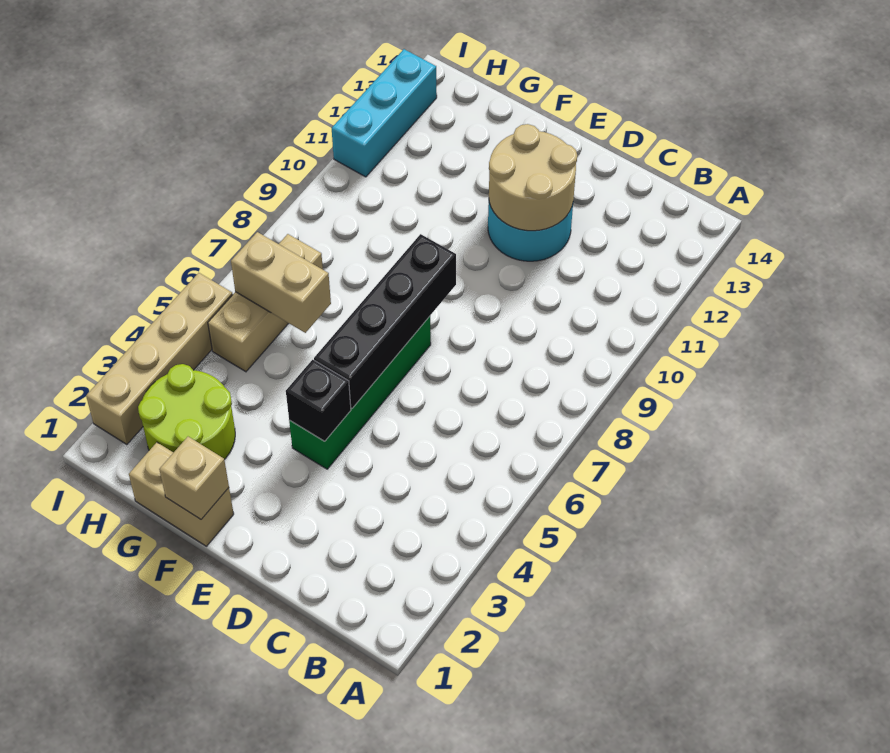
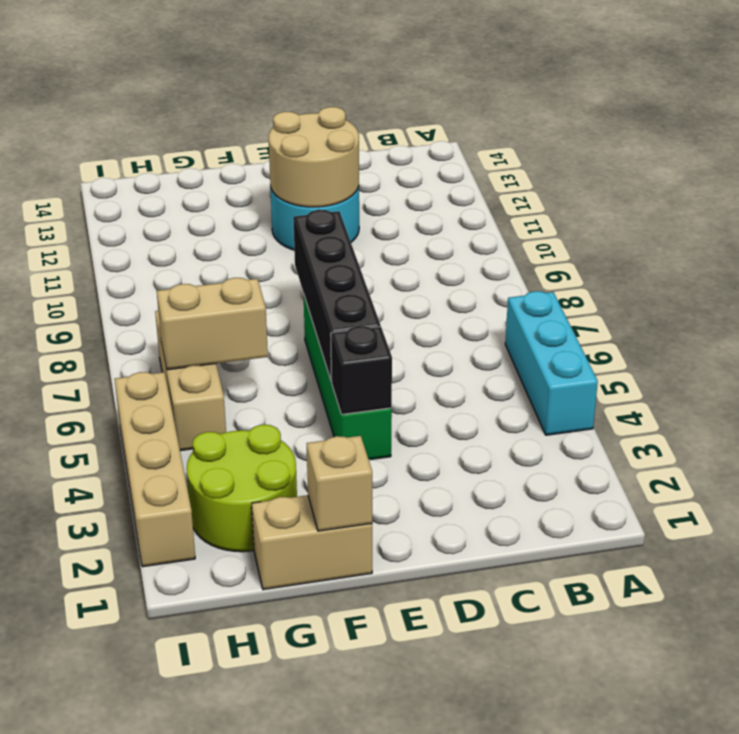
cyan brick I11:I13 level 1 -> cyan brick A4:A6 level 1

